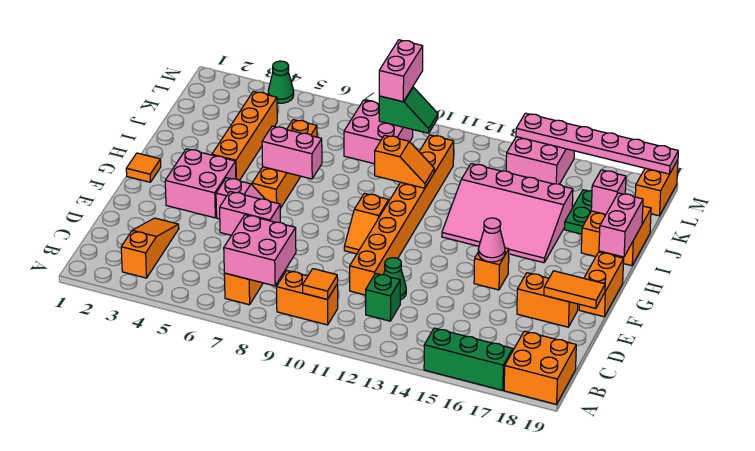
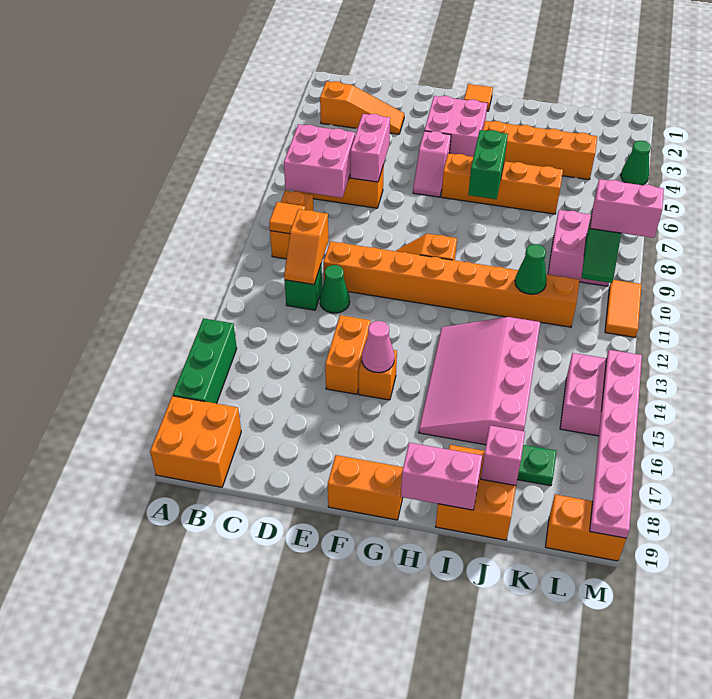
orange brick E17:E18 level 1 -> orange brick E14:E15 level 1
orange tile E18:E19 level 2 -> orange tile M10:M11 level 1
pink brick H6:H7 level 2 -> green brick H6:H7 level 2
orange slope I10:I11 level 2 top 10 -> orange slope C11:C12 level 2 top 11
none -> green cone J11 level 2

